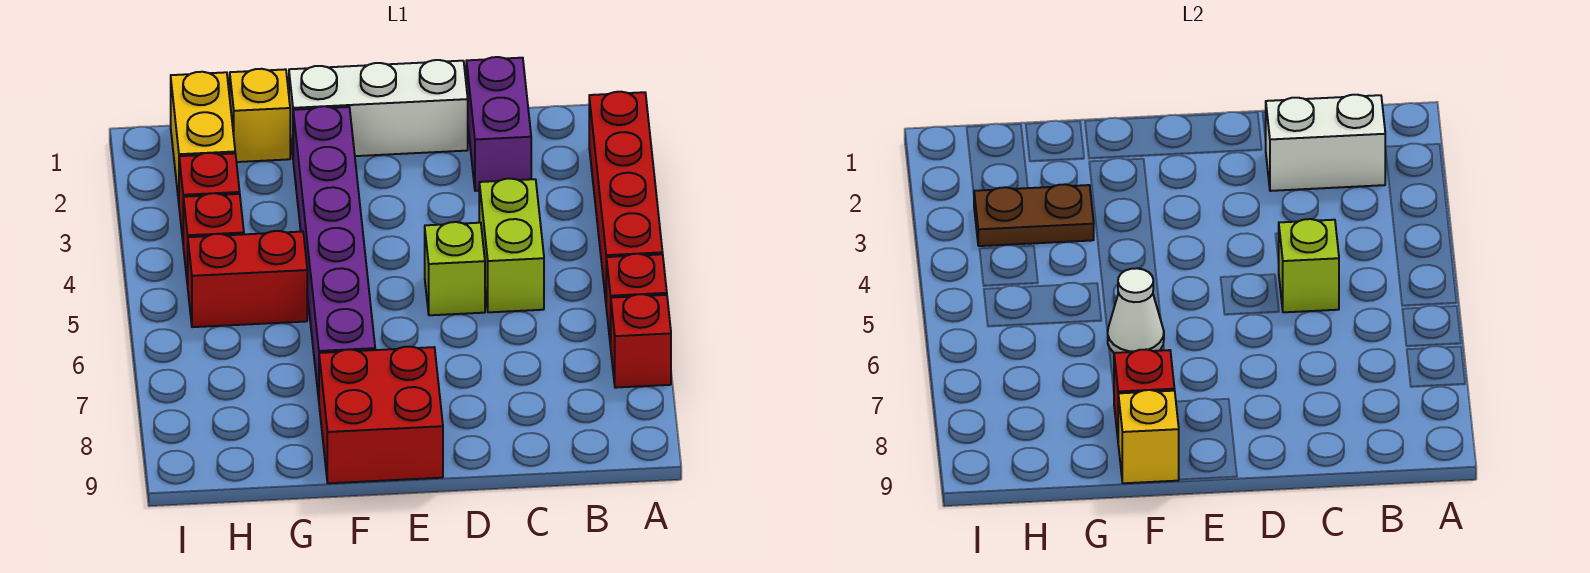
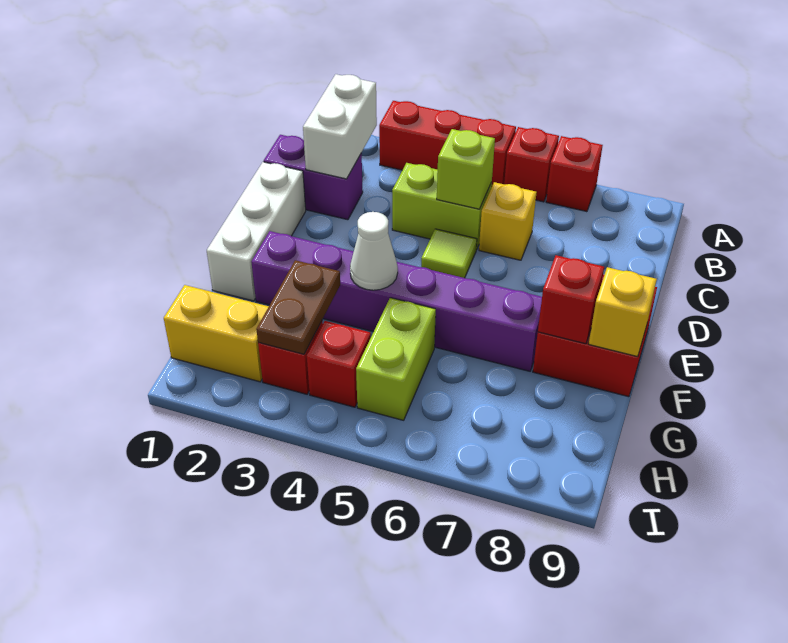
red brick A2:A5 level 1 -> red brick A3:A5 level 1
lime brick D5 level 1 -> lime tile D5 level 1
white cone F6 level 2 -> white cone F4 level 2
yellow brick G1 level 1 -> yellow brick C6 level 1
red brick G5:H5 level 1 -> lime brick G5:H5 level 1

